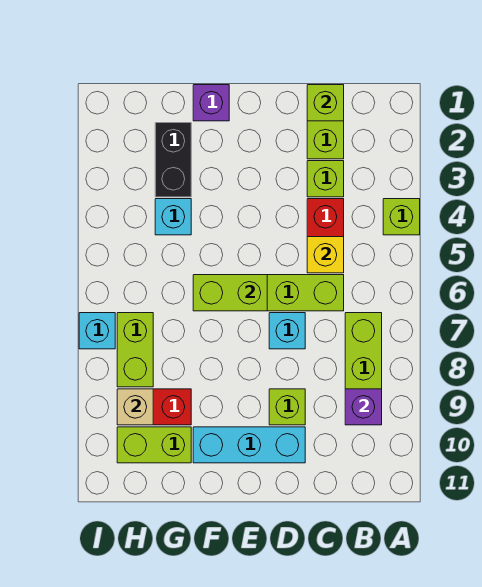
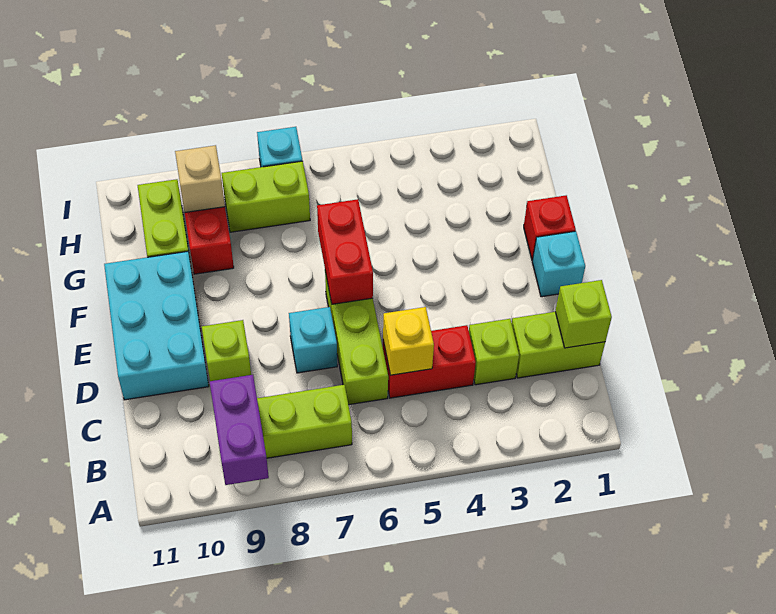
lime brick A4 level 1 -> none
purple brick B9 level 2 -> purple brick A9:B9 level 2
cyan brick D10:F10 level 1 -> cyan brick D10:F11 level 1
lime brick E6:F6 level 2 -> red brick E6:F6 level 2
purple brick F1 level 1 -> red brick F1 level 1
black brick G2:G3 level 1 -> none
cyan brick G4 level 1 -> cyan brick E1 level 1

